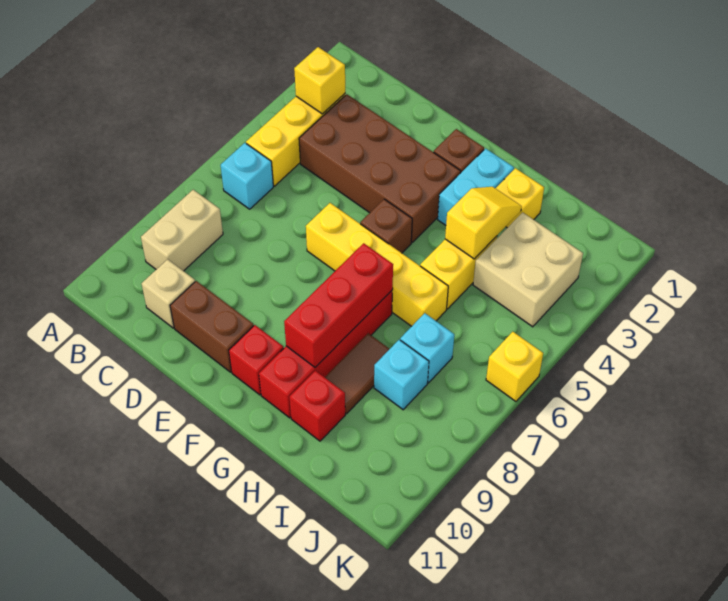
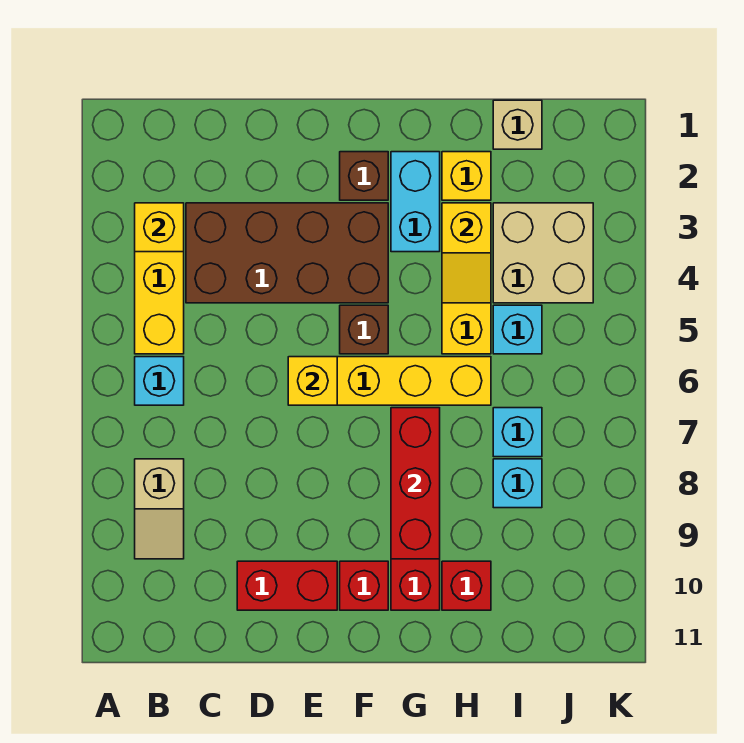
tan brick B8:B9 level 1 -> tan slope B8:B9 level 1 top 8
tan brick C10 level 1 -> tan brick I1 level 1
brown brick D10:E10 level 1 -> red brick D10:E10 level 1
yellow slope H3:H4 level 2 top 4 -> yellow slope H3:H4 level 2 top 3
brown tile H8:H9 level 1 -> none
none -> cyan brick I5 level 1
yellow brick K6 level 1 -> yellow brick E6 level 2

